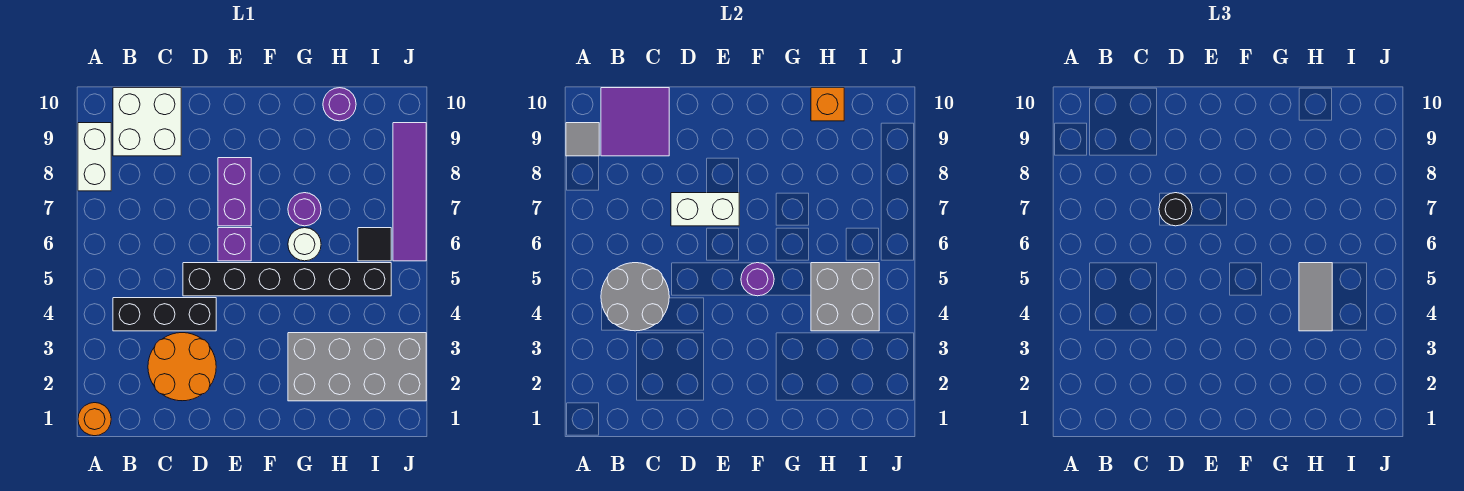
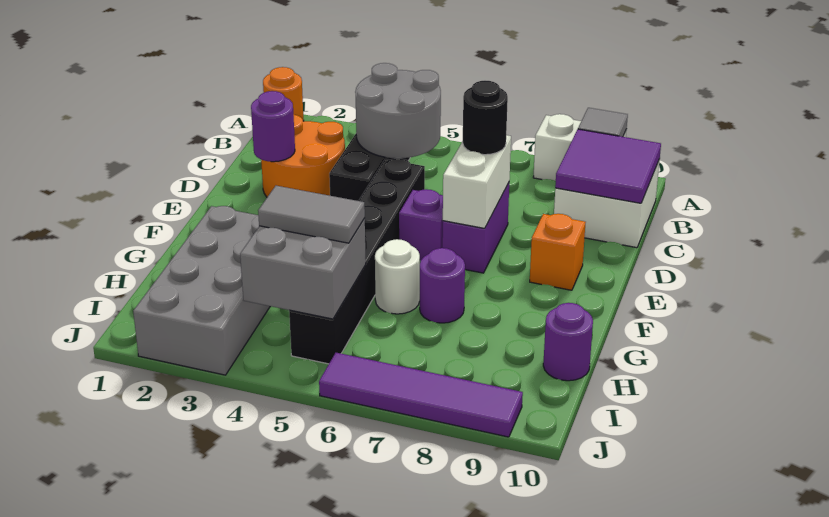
purple brick E7:E8 level 1 -> purple brick D7:E7 level 1
purple round brick F5 level 2 -> purple round brick D2 level 2
orange brick H10 level 2 -> orange brick E9 level 1
black tile I6 level 1 -> none

